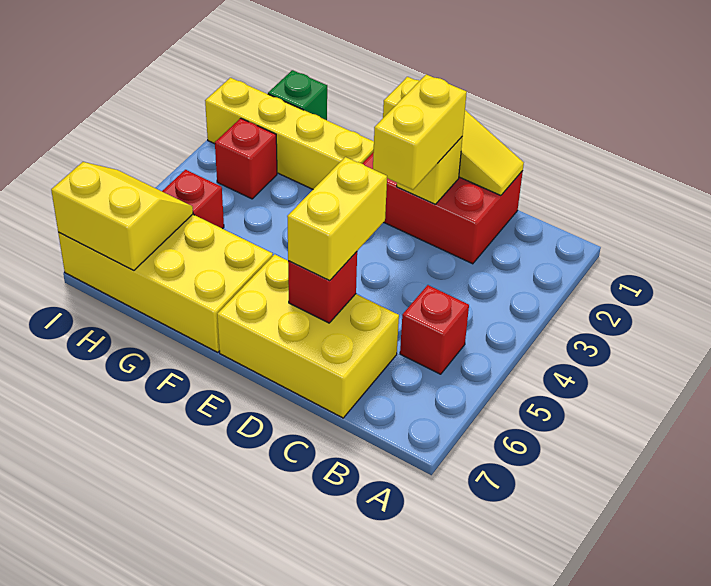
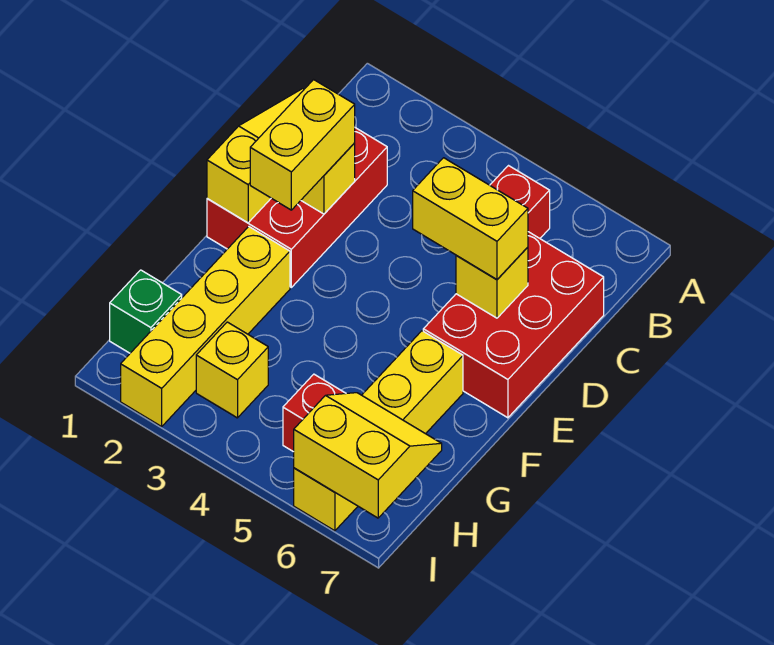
yellow brick C6:E7 level 1 -> red brick C6:E7 level 1
yellow brick D2:D3 level 3 -> yellow brick D2:E2 level 3
red brick D6 level 2 -> yellow brick D6 level 2
yellow brick F6:I7 level 1 -> yellow brick F6:I6 level 1
red brick H3 level 1 -> yellow brick H3 level 1
yellow slope H6:I7 level 2 top 7 -> yellow slope H6:I7 level 2 top I

